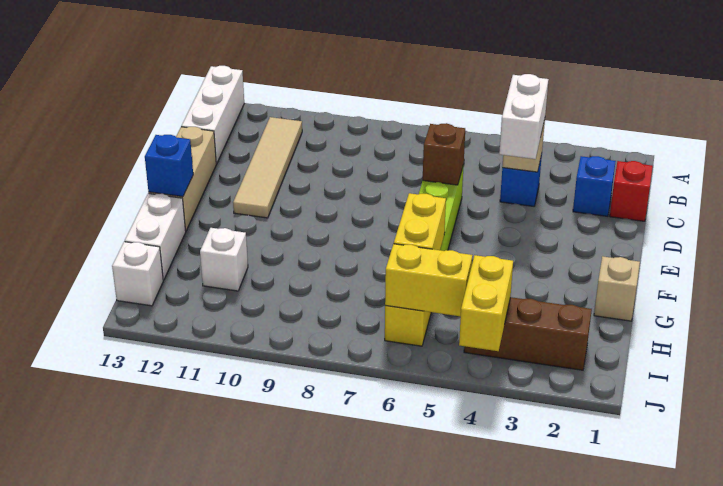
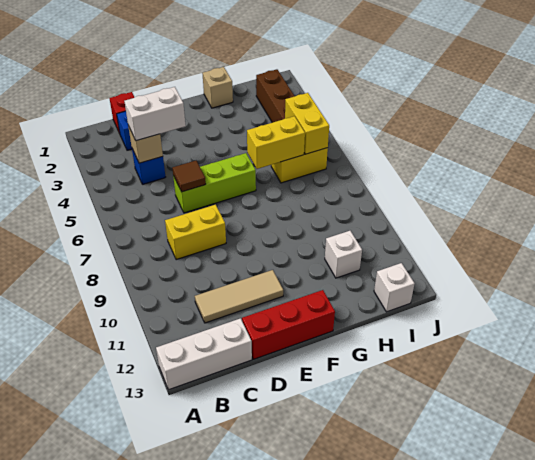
tan tile B11:E11 level 1 -> tan tile C11:E11 level 1
brown brick D6 level 2 -> brown tile D6 level 2
tan brick D13:F13 level 1 -> red brick D13:F13 level 1
blue brick F13 level 2 -> none
white brick G13:H13 level 1 -> none
yellow brick I4:J4 level 2 -> yellow brick C8:D8 level 1

